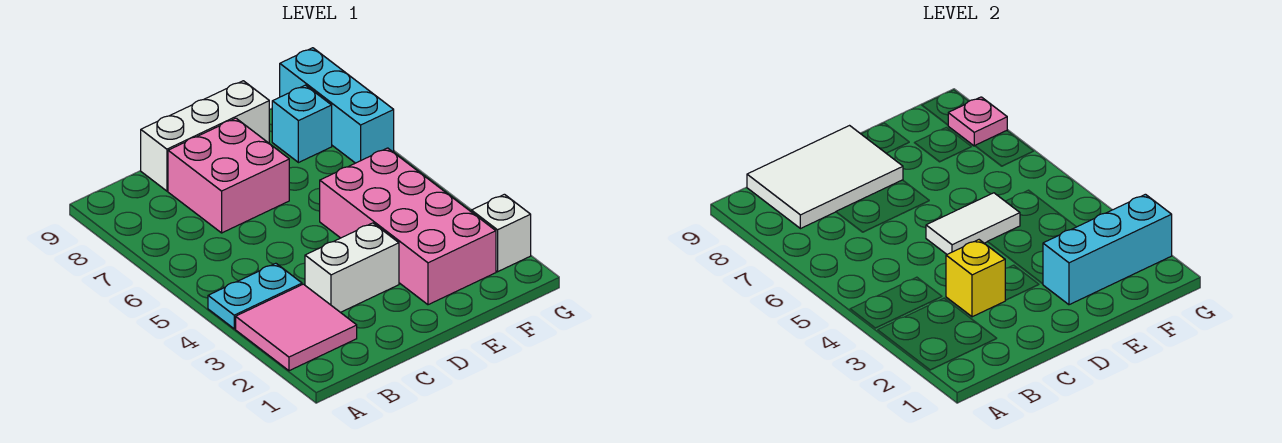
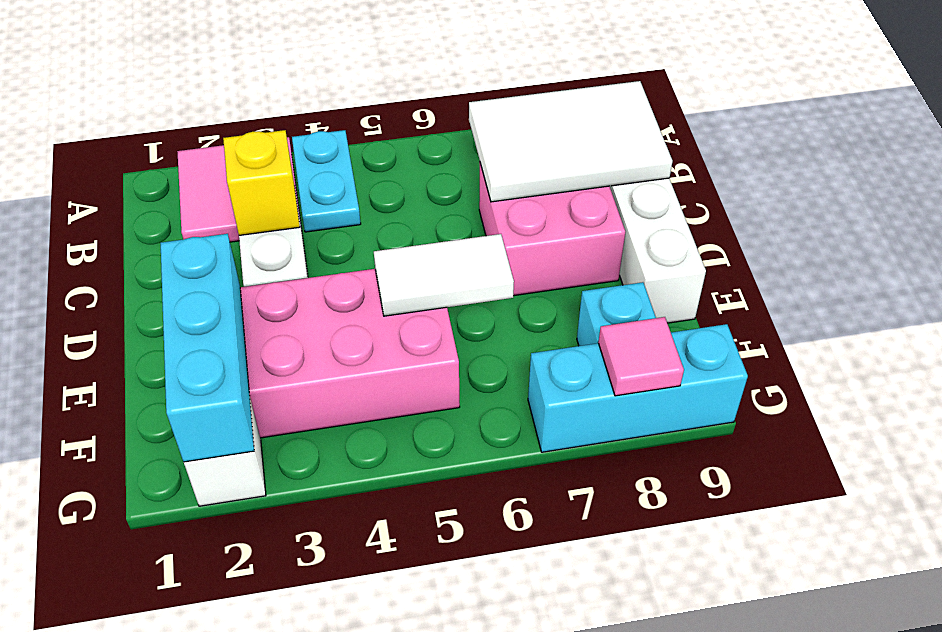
white tile B8:D9 level 2 -> white tile B7:C9 level 2
white tile D5:E5 level 2 -> white tile E5:E6 level 2
pink plate G8 level 2 -> pink tile G8 level 2

